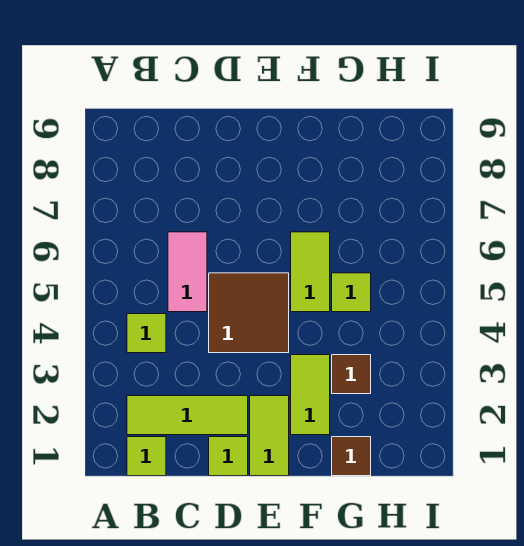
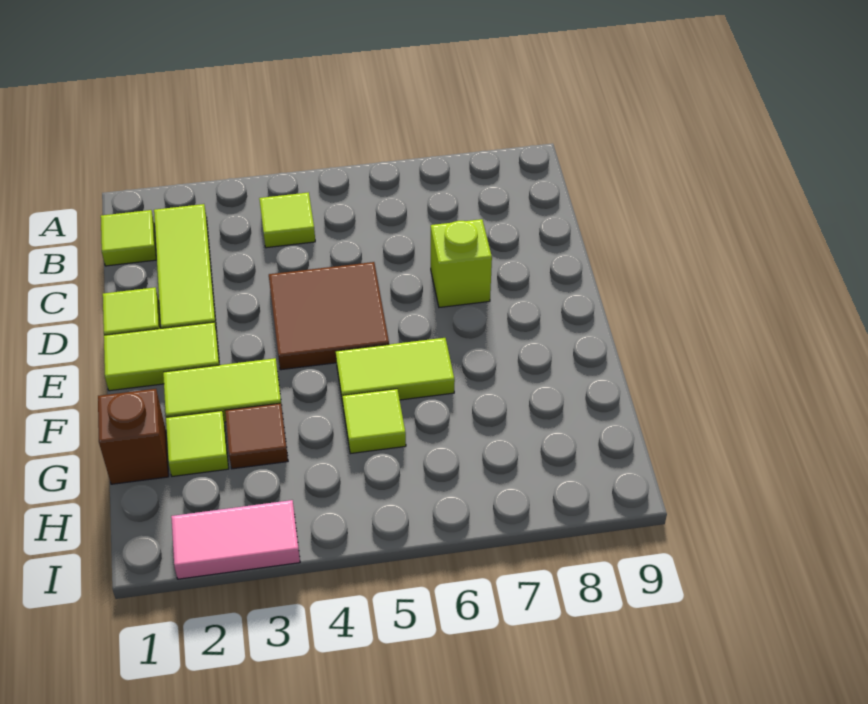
pink tile C5:C6 level 1 -> pink tile I2:I3 level 1
none -> lime brick D7 level 1
brown tile G1 level 1 -> brown brick G1 level 1
none -> lime tile G2 level 1

